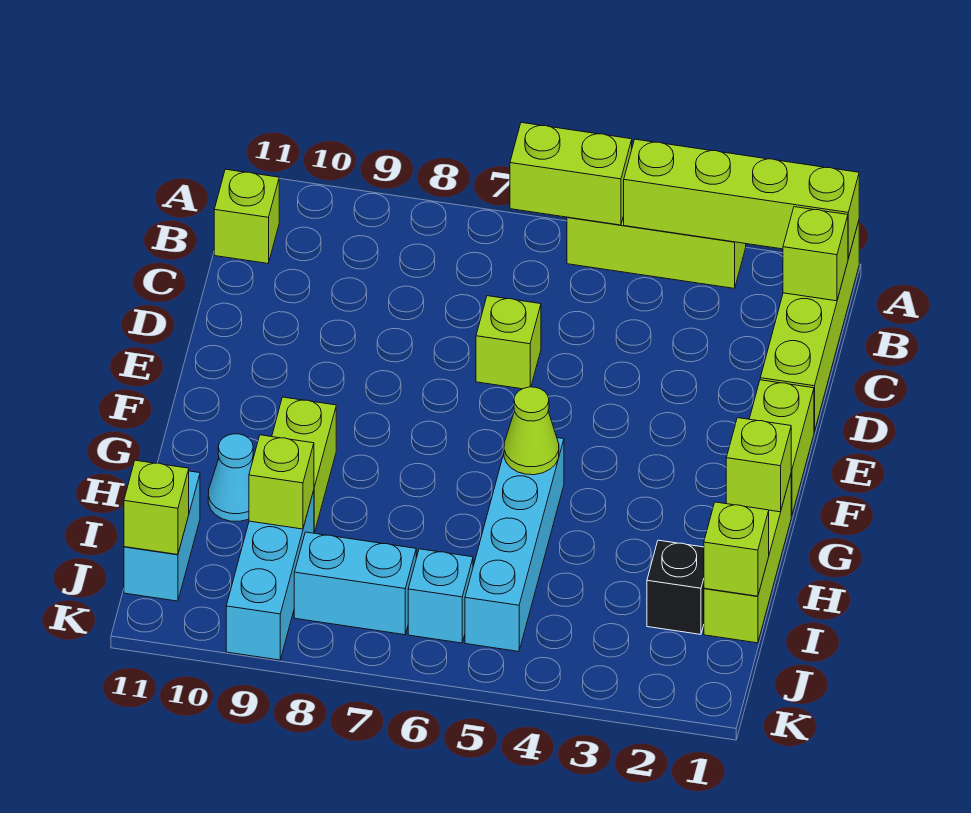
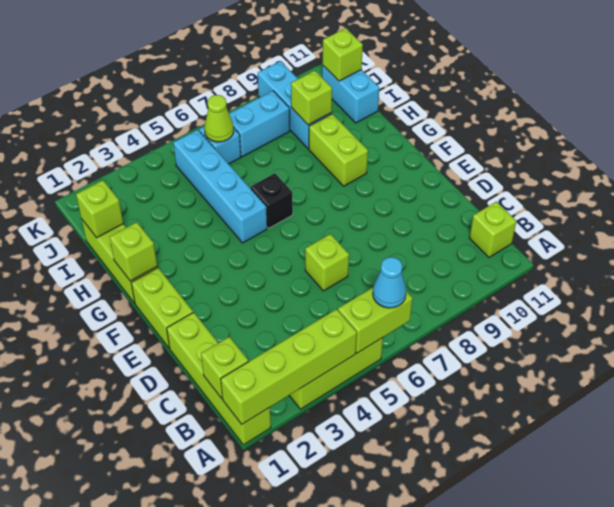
lime cone G5 level 2 -> lime cone J6 level 2
cyan cone H10 level 1 -> cyan cone A6 level 3
black brick I2 level 1 -> black brick G6 level 1

